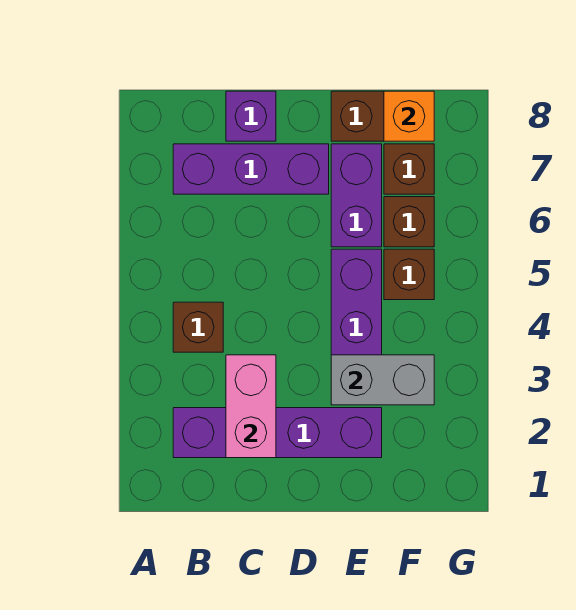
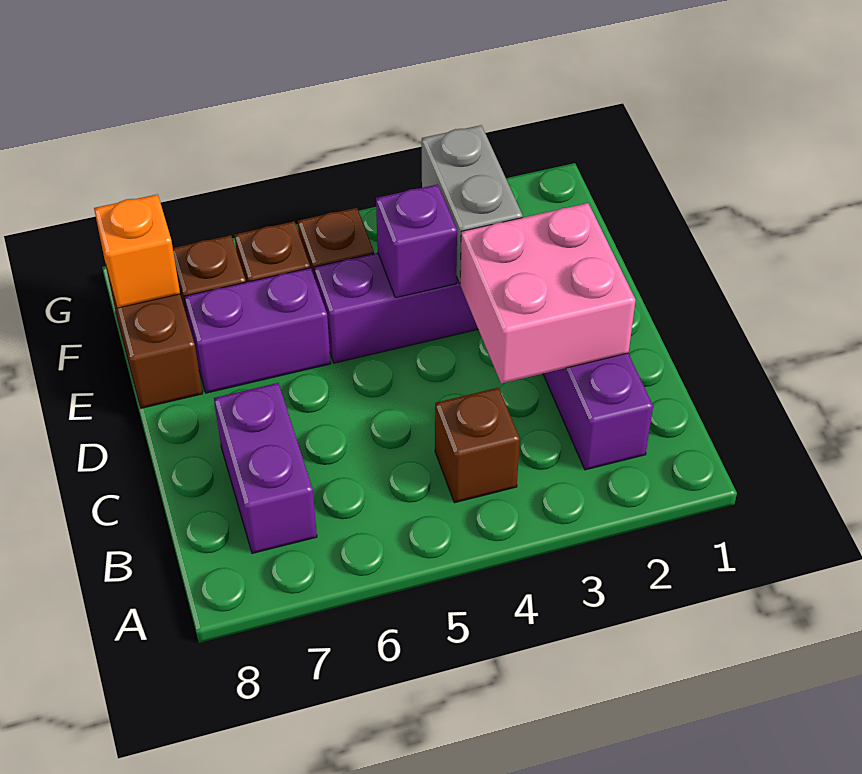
purple brick B7:D7 level 1 -> purple brick B7:C7 level 1
pink brick C2:C3 level 2 -> pink brick C2:D3 level 2
purple brick C8 level 1 -> purple brick E4 level 2

